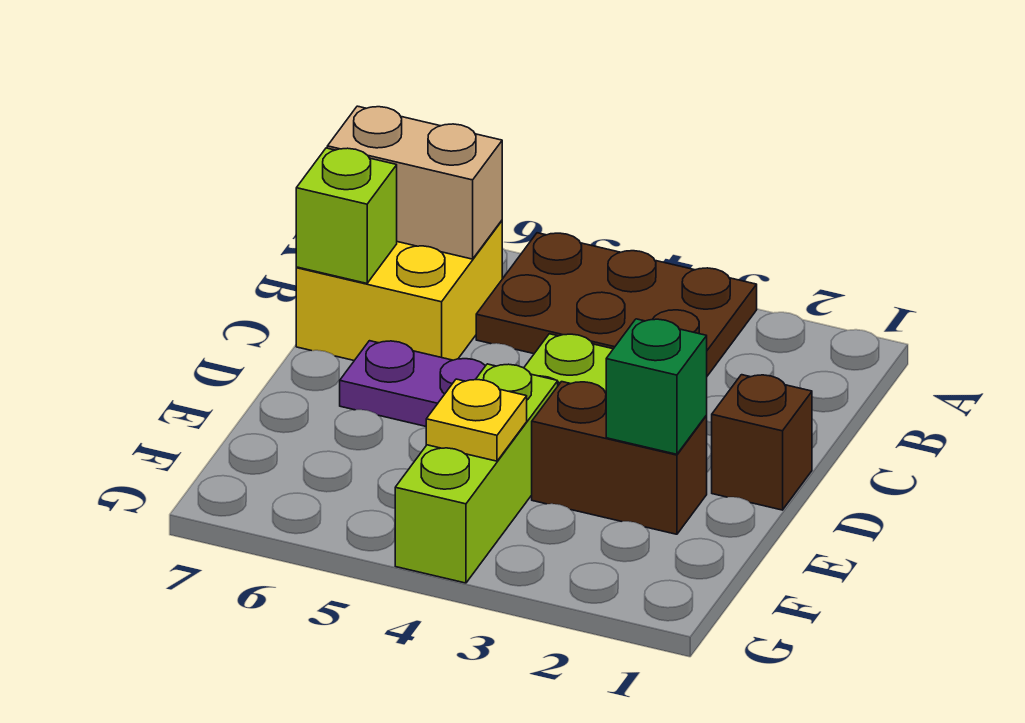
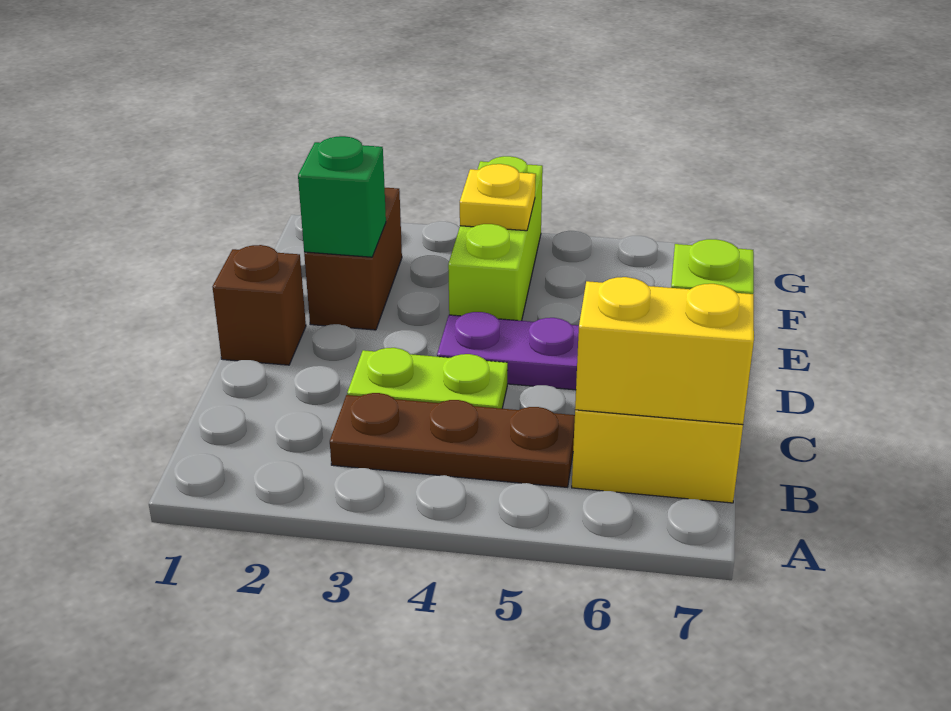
brown plate A3:B5 level 1 -> brown plate B3:B5 level 1
tan brick B6:B7 level 2 -> yellow brick B6:B7 level 2
brown brick E2:E3 level 1 -> brown brick E2:F2 level 1

